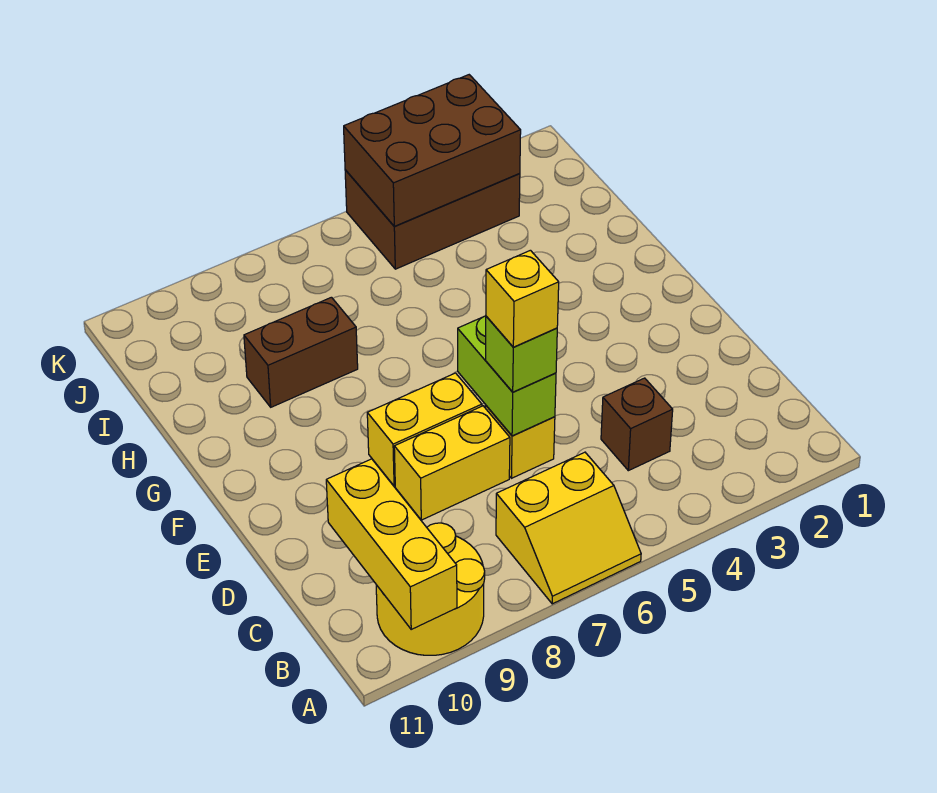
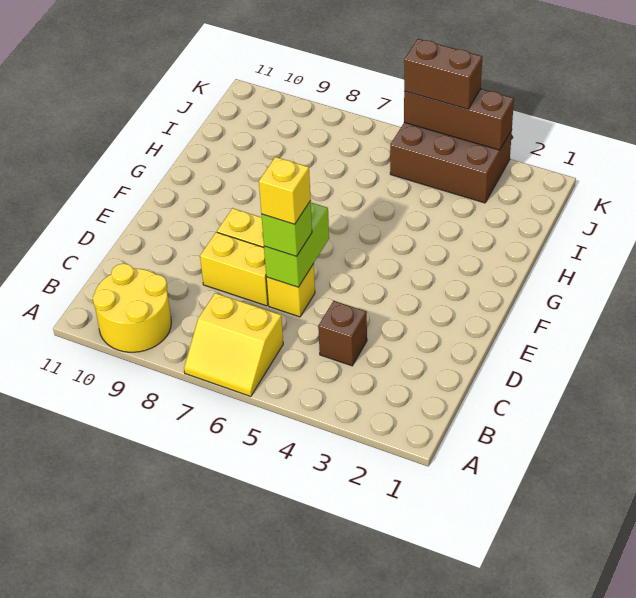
yellow brick A10:C10 level 2 -> none
brown brick H8:H9 level 1 -> brown brick K4:K5 level 3
brown brick J3:K5 level 2 -> brown brick K3:K5 level 2

